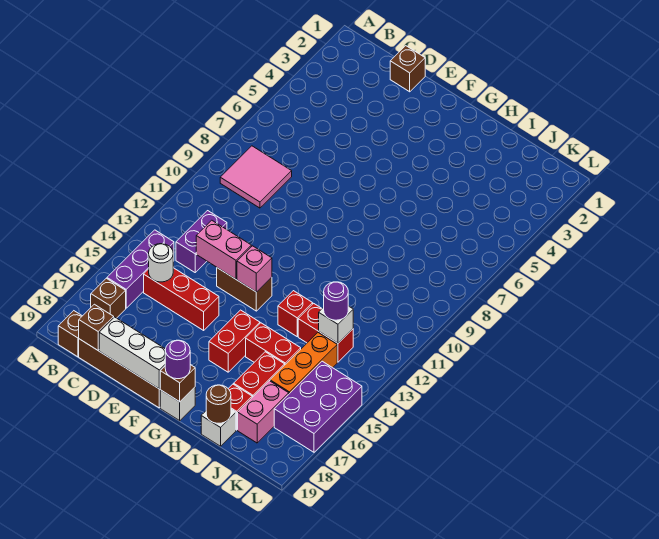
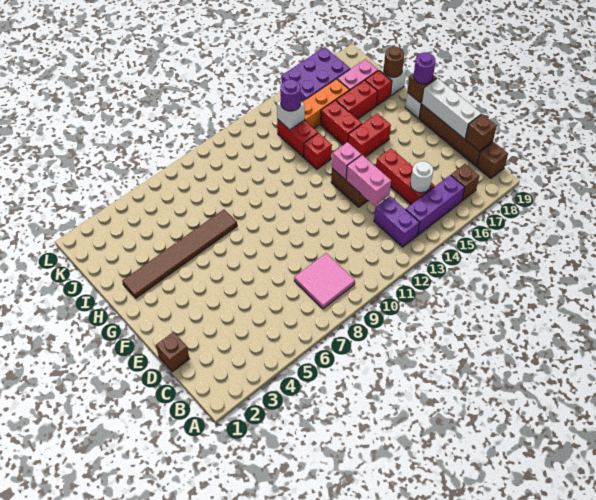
purple brick C12:C13 level 1 -> purple brick B13:C13 level 1
none -> brown tile H2:H7 level 1

